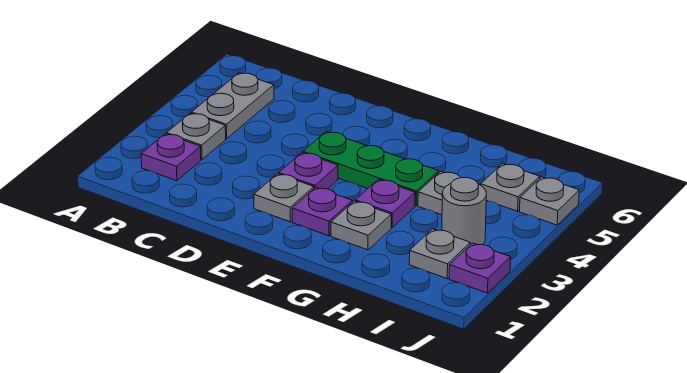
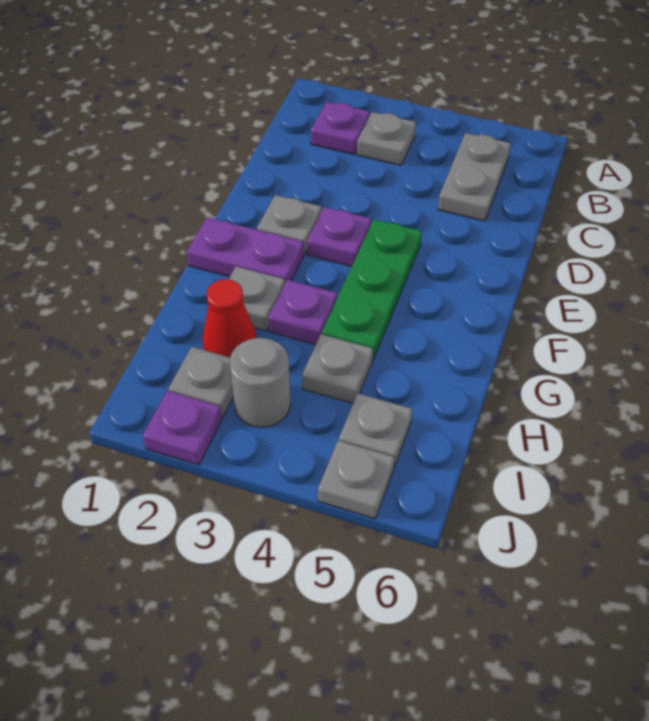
grey plate B4:B5 level 1 -> grey plate B5:C5 level 1
purple plate F2 level 1 -> purple plate F1:F2 level 1
none -> red cone H2 level 1

